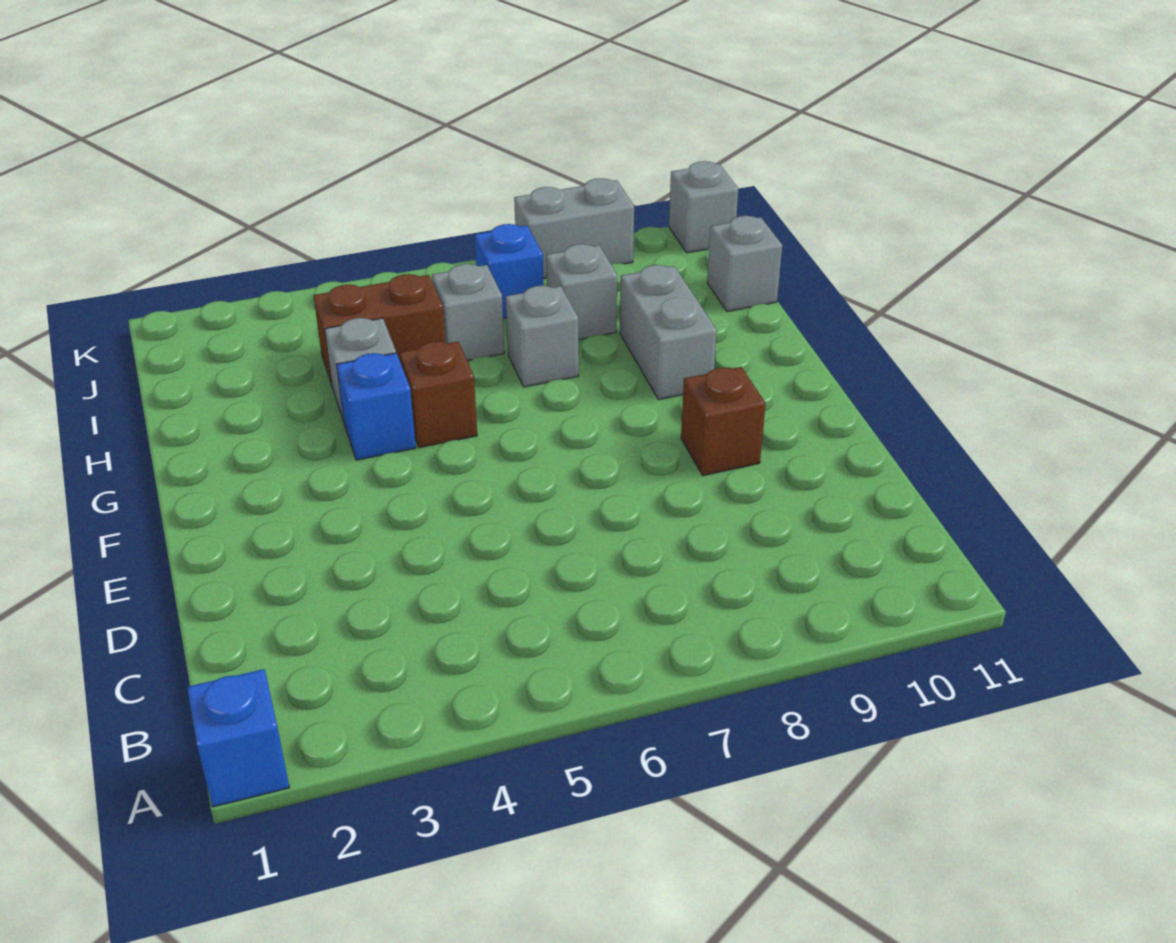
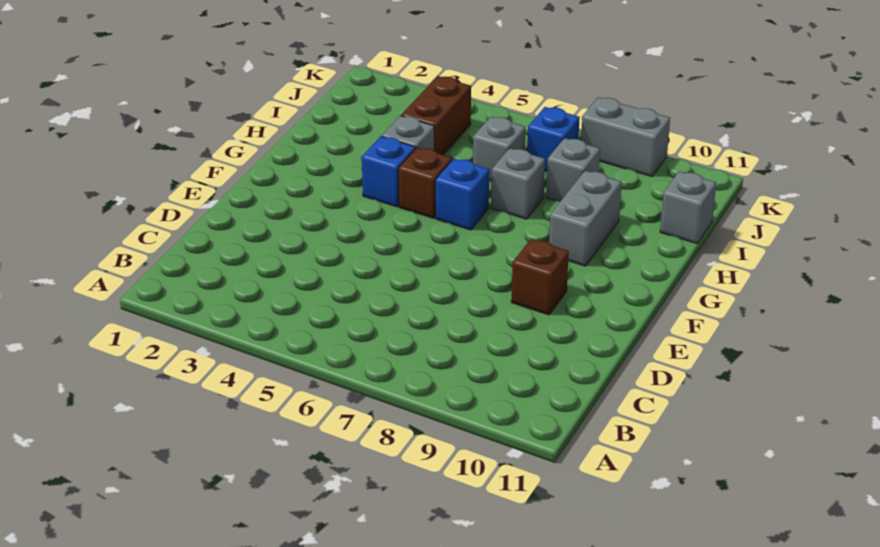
blue brick A1 level 1 -> blue brick G6 level 1
brown brick I4:I5 level 1 -> brown brick I4:J4 level 1
grey brick K11 level 1 -> none

